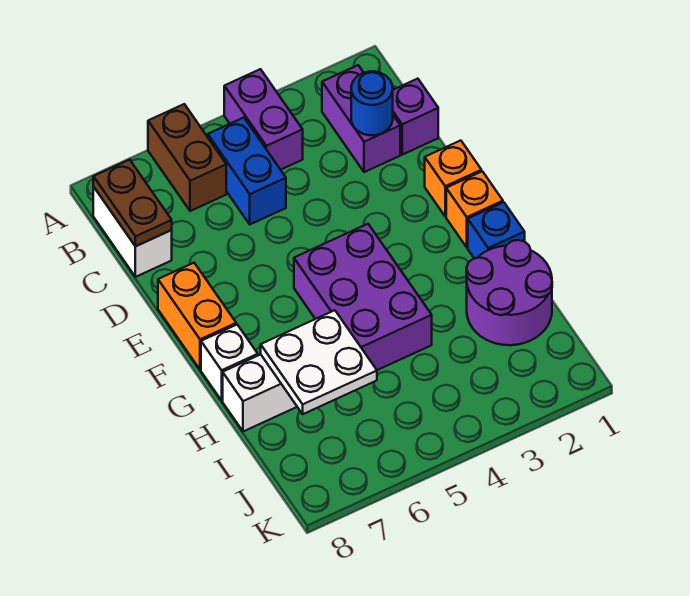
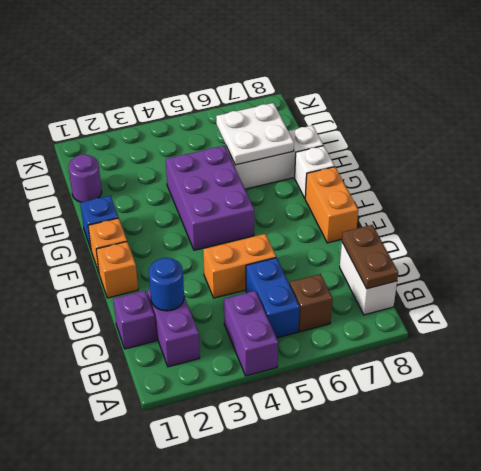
brown brick A6:B6 level 1 -> brown brick B6 level 1
none -> orange brick D4:D5 level 1
purple round brick H1:I2 level 1 -> purple round brick I1 level 1

